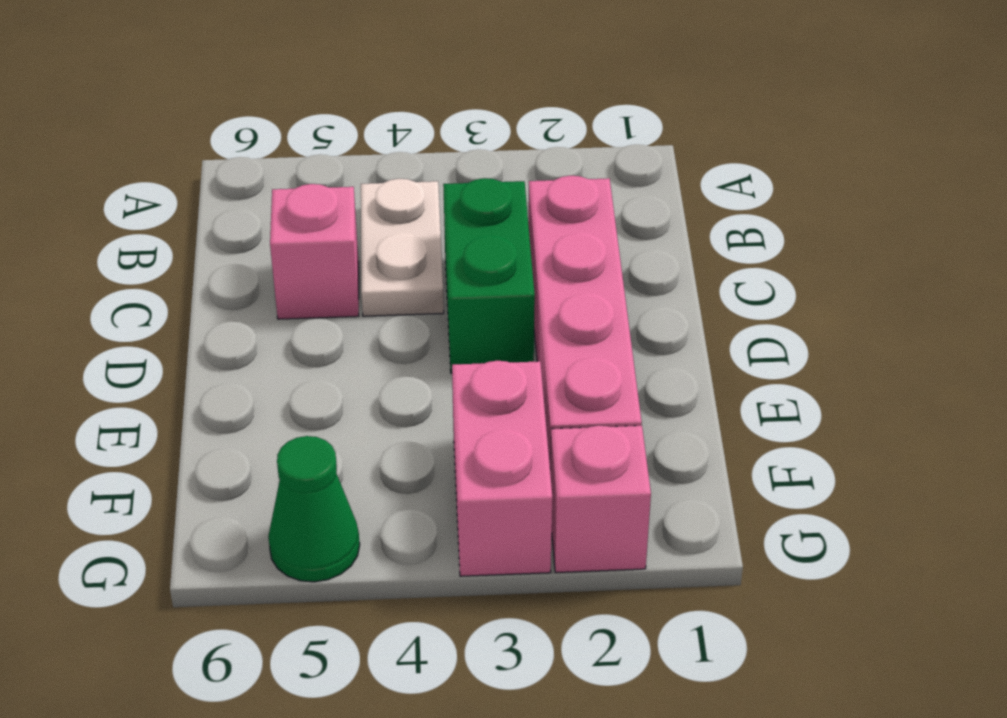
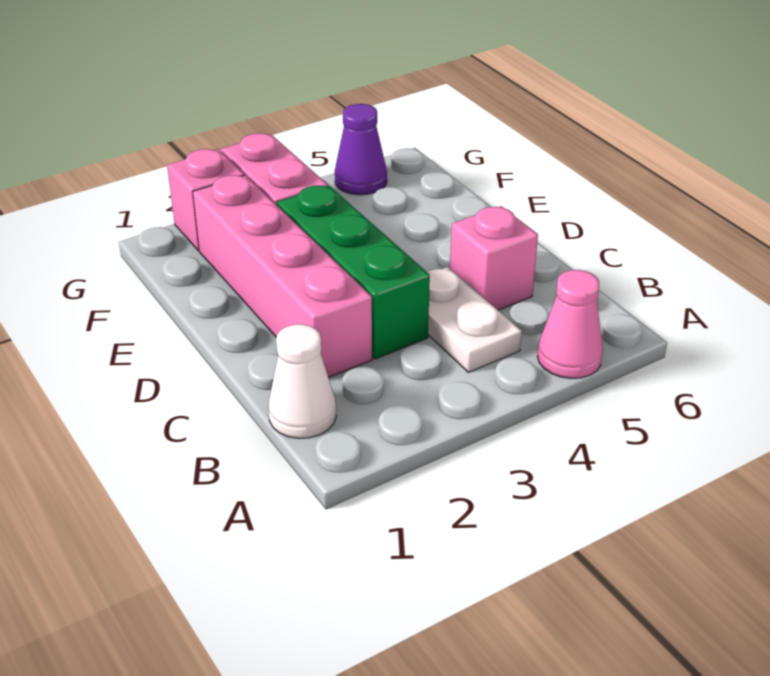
none -> pink cone A5 level 1
none -> white cone B1 level 1
green brick C3:D3 level 1 -> green brick C3:E3 level 1
green cone G5 level 1 -> purple cone G5 level 1

